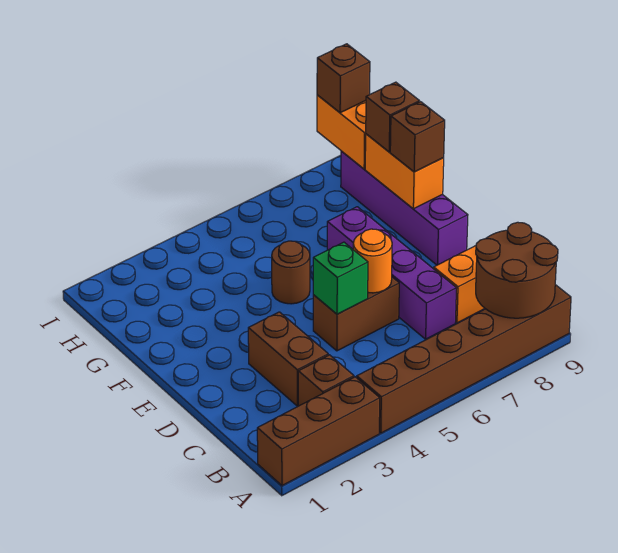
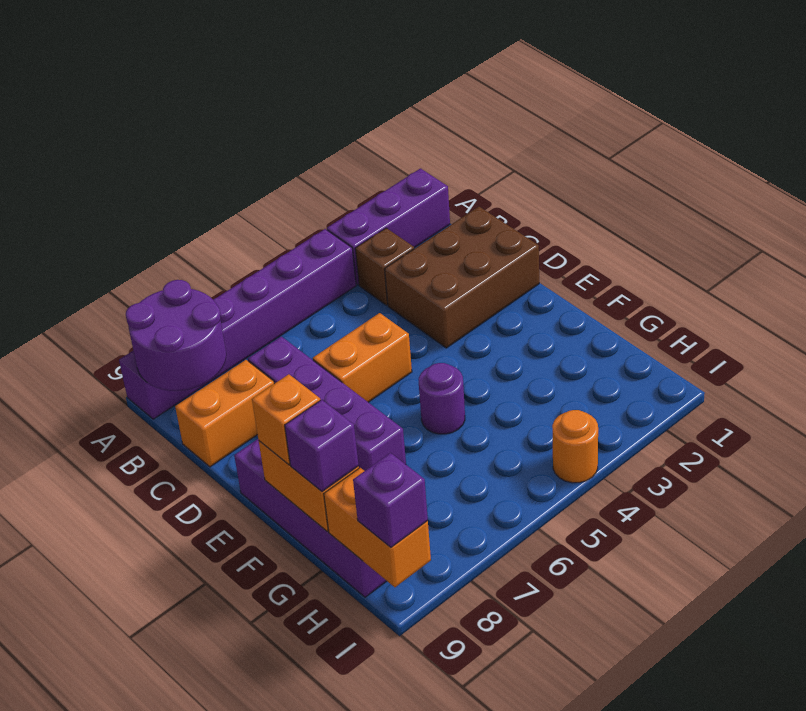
brown brick A1:A3 level 1 -> purple brick A1:A3 level 1
brown brick A4:A9 level 1 -> purple brick A4:A9 level 1
brown round brick A8:B9 level 2 -> purple round brick A8:B9 level 2
brown brick C3:D3 level 1 -> brown brick C1:D3 level 1
brown brick D5:D6 level 1 -> orange brick D5:D6 level 1
green brick D5 level 2 -> none
orange round brick D6 level 2 -> orange round brick I4 level 1
brown round brick F5 level 1 -> purple round brick F5 level 1
brown brick F9 level 3 -> orange brick F9 level 3
brown brick G9 level 3 -> purple brick G9 level 3
brown brick I9 level 3 -> purple brick I9 level 3

